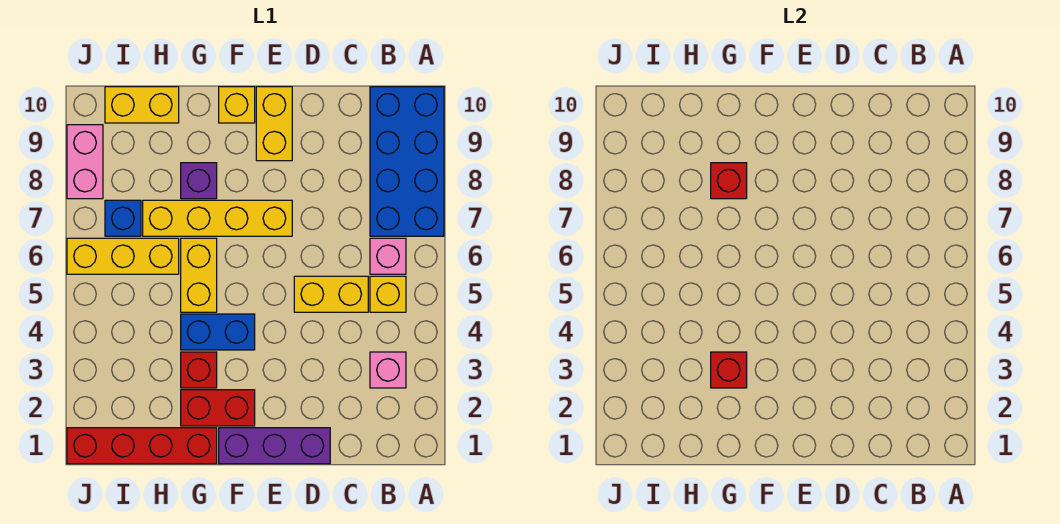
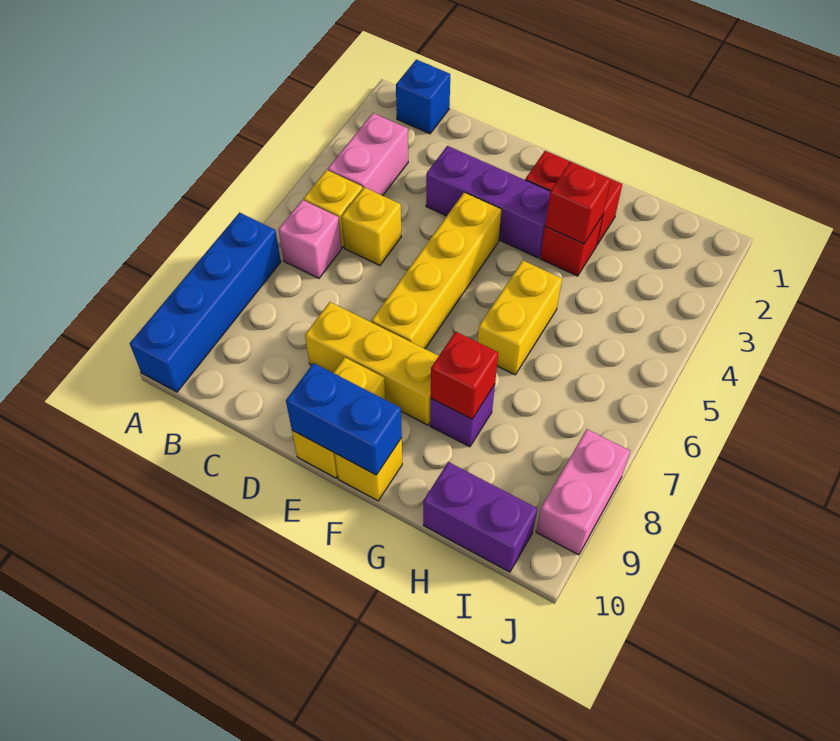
blue brick A7:B10 level 1 -> blue brick A7:A10 level 1
pink brick B3 level 1 -> pink brick B3:B4 level 1
yellow brick C5:D5 level 1 -> yellow brick C5 level 1
purple brick D1:F1 level 1 -> purple brick D3:F3 level 1
yellow brick E7:H7 level 1 -> yellow brick E4:E7 level 1
blue brick F4:G4 level 1 -> blue brick E10:F10 level 2
red brick G1:J1 level 1 -> none
yellow brick H6:J6 level 1 -> yellow brick D8:F8 level 1
yellow brick H10:I10 level 1 -> purple brick H10:I10 level 1
blue brick I7 level 1 -> blue brick B1 level 1

